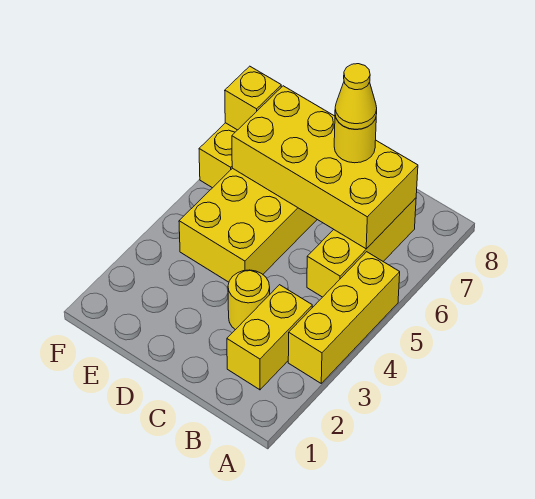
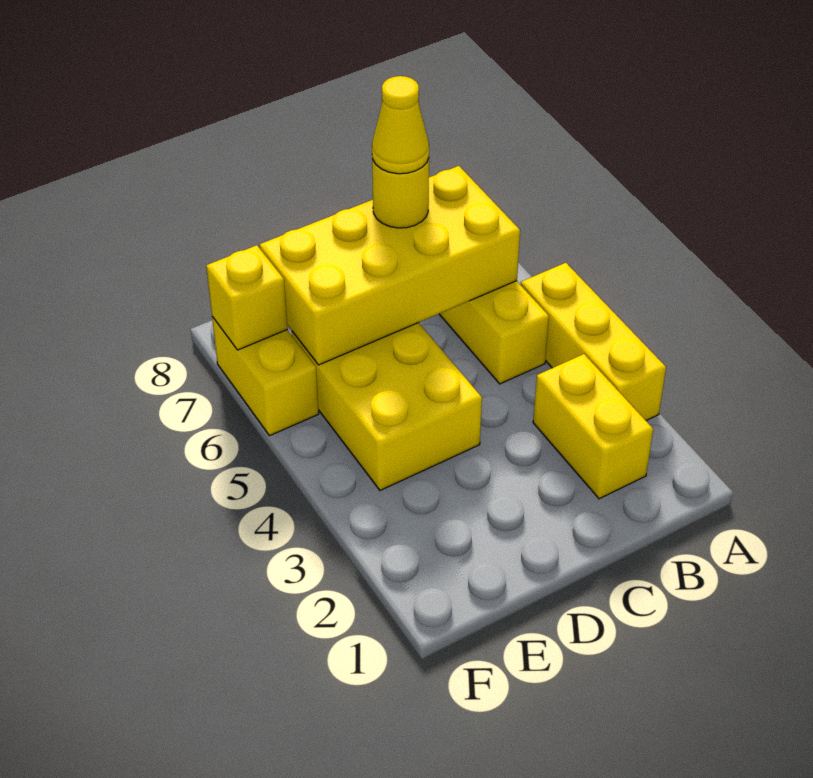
yellow round brick C3 level 1 -> none

